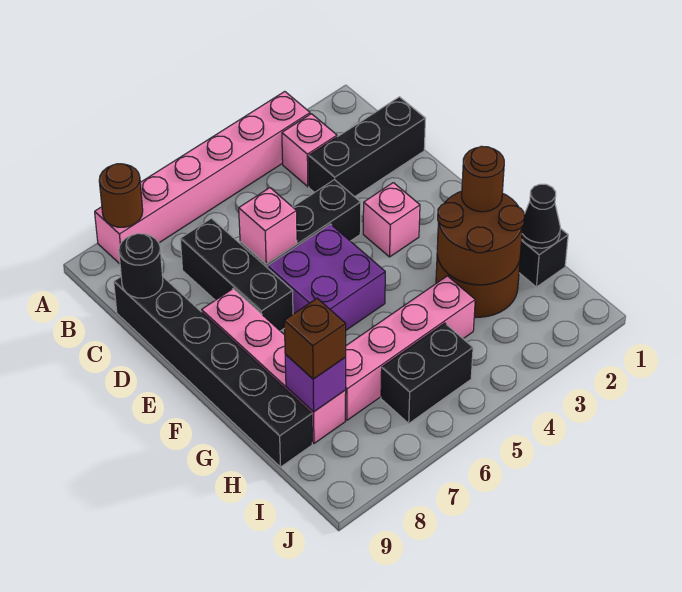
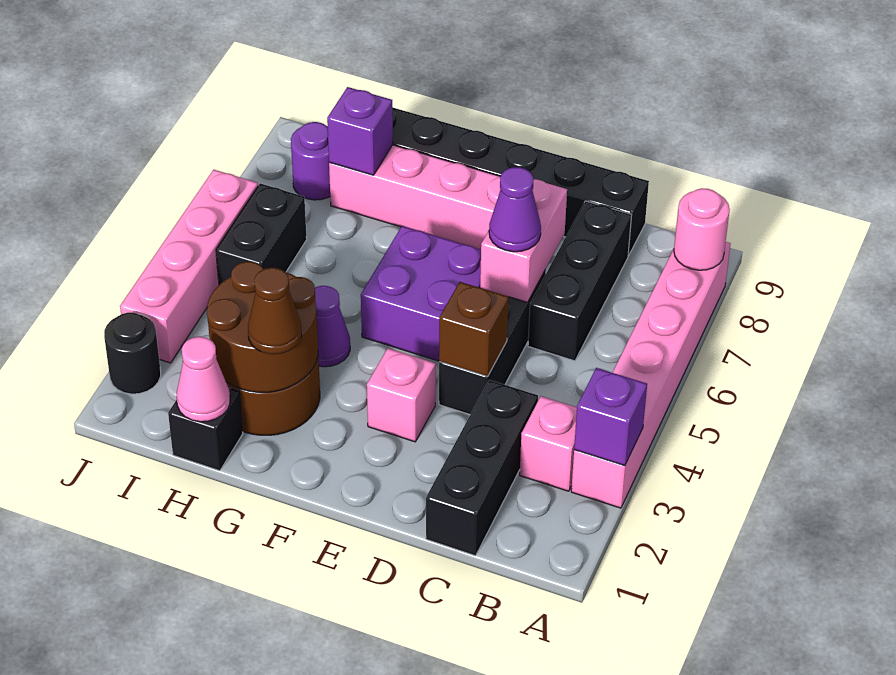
none -> purple brick A3 level 2
brown round brick A8 level 2 -> pink round brick A8 level 2
black brick C7:E7 level 1 -> black brick C6:C8 level 1
black round brick C9 level 2 -> black round brick J2 level 1
pink brick D6 level 2 -> pink brick D6:D7 level 2
none -> purple cone D6 level 3
brown round brick G2 level 3 -> brown cone G2 level 3
none -> purple cone G4 level 1
black cone H1 level 2 -> pink cone H1 level 2
pink brick H4:H7 level 1 -> pink brick J3:J6 level 1
brown brick H8 level 3 -> brown brick D4 level 2
none -> purple round brick I8 level 1

